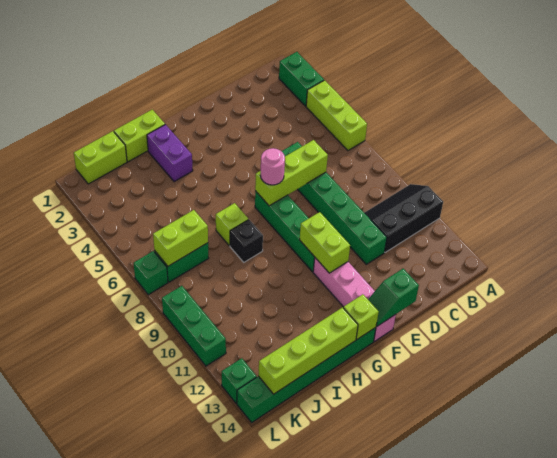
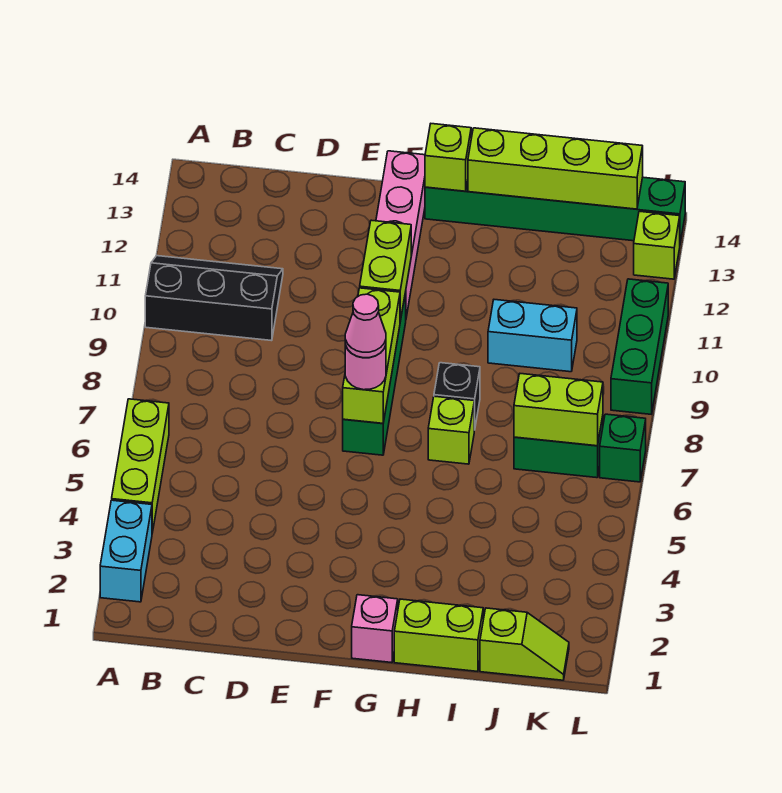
green brick A2:A3 level 1 -> cyan brick A2:A3 level 1
black slope A10:C11 level 1 top 11 -> black slope A10:C11 level 1 top 10
green brick D6:D11 level 1 -> none
lime brick D7:F7 level 2 -> lime brick F7:F9 level 2
green slope E14:F14 level 2 top E -> none
none -> pink cone F7 level 4
none -> pink brick G1 level 1
purple brick H2:H3 level 1 -> none
none -> cyan brick I10:J10 level 1
lime brick J1:K1 level 1 -> lime slope J1:K1 level 1 top J
green brick L13 level 1 -> lime brick L13 level 1

